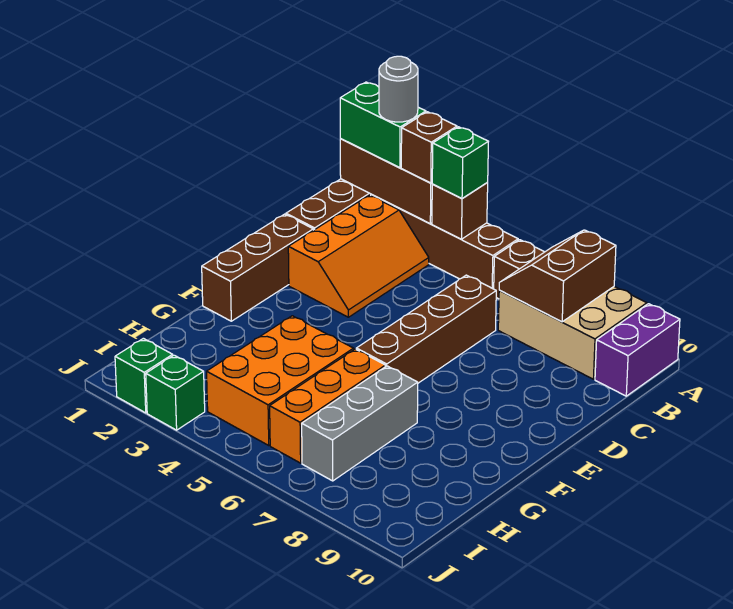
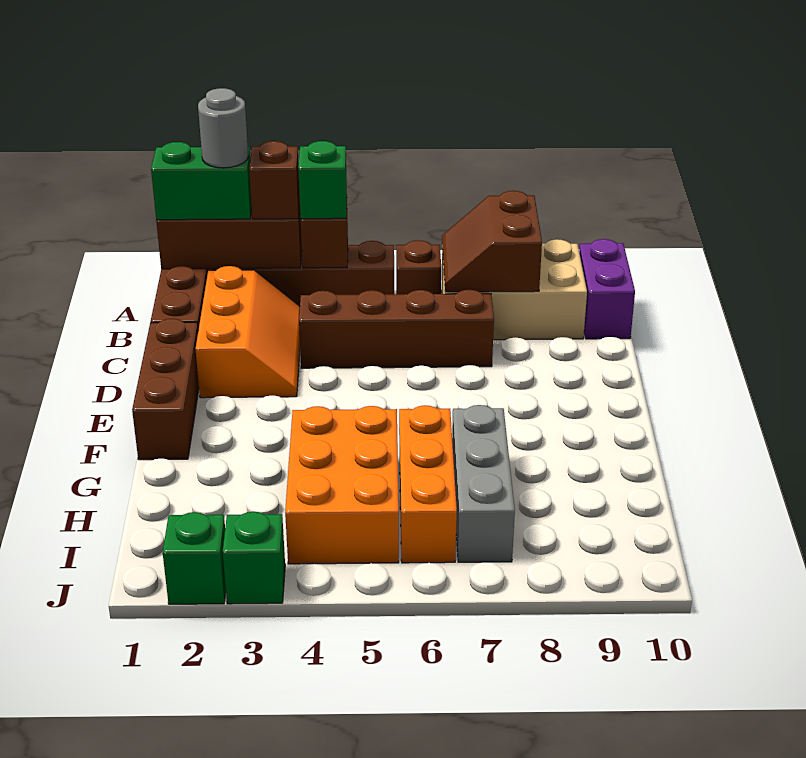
brown brick C6:F6 level 1 -> brown brick C4:C7 level 1

